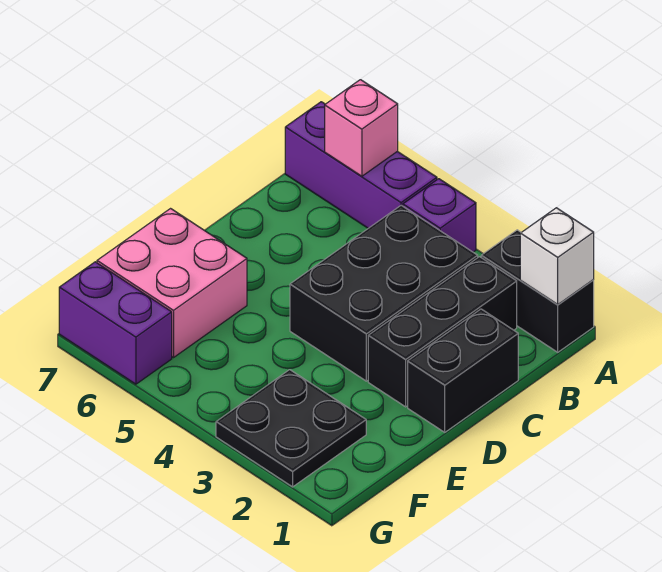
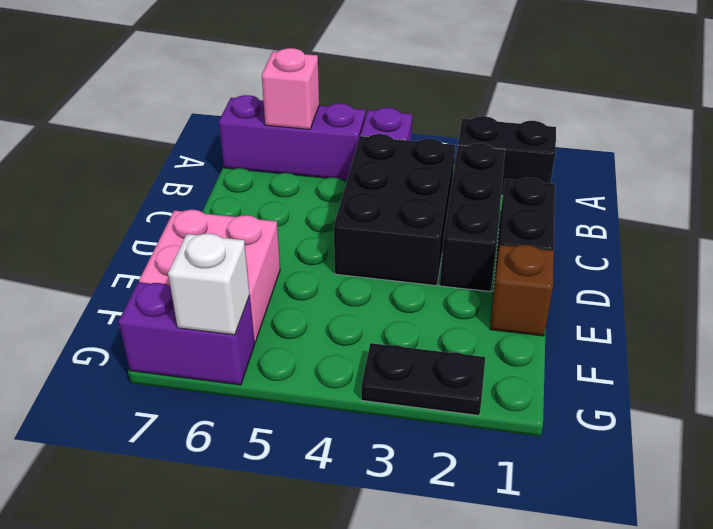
white brick A1 level 2 -> white brick G6 level 2
none -> brown brick E1 level 1
black plate F2:G3 level 1 -> black plate G2:G3 level 1

